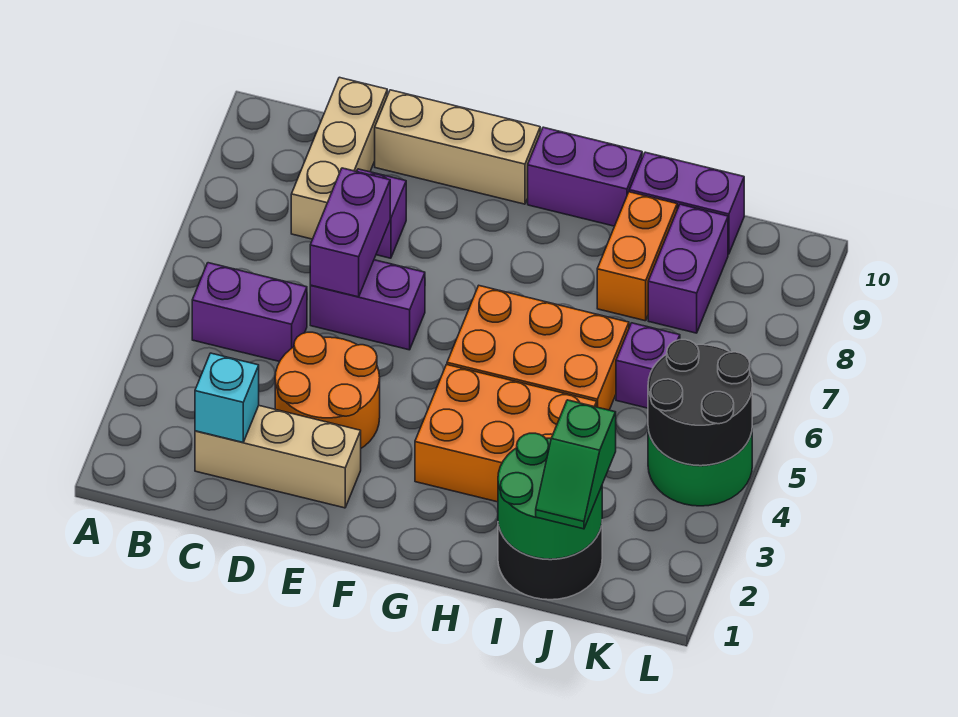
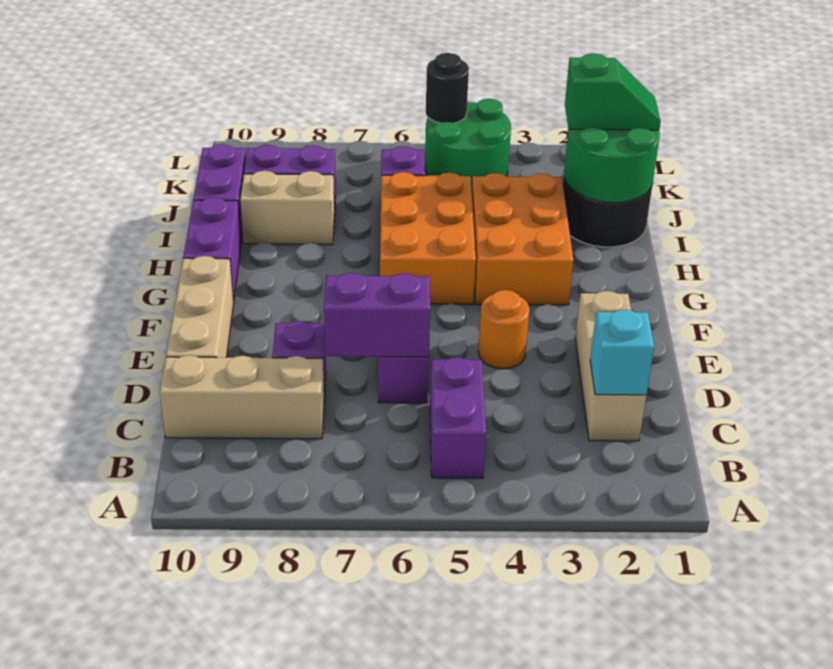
orange round brick D3:E4 level 1 -> orange round brick E4 level 1
orange brick I8:I9 level 1 -> tan brick I8:I9 level 1
black round brick K4:L5 level 2 -> black round brick L5 level 2

